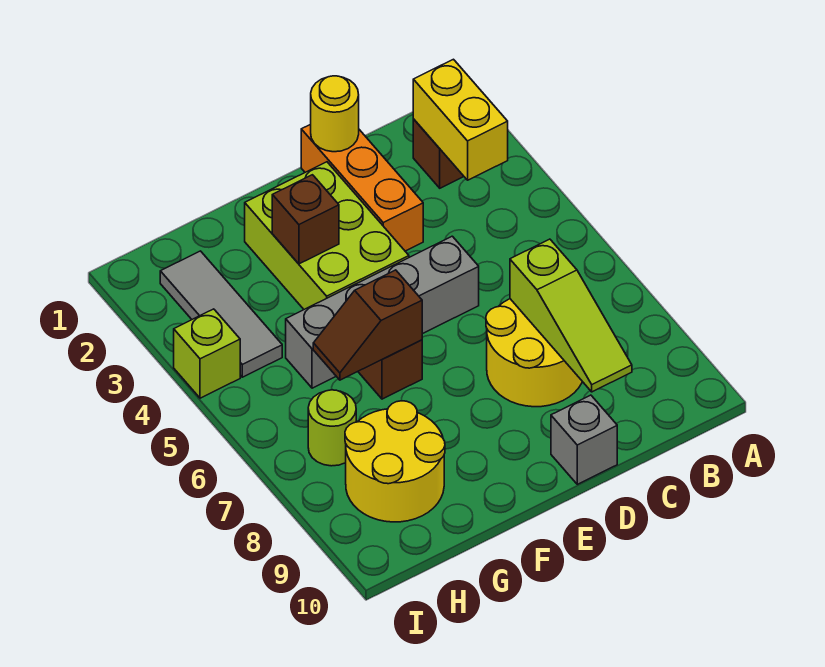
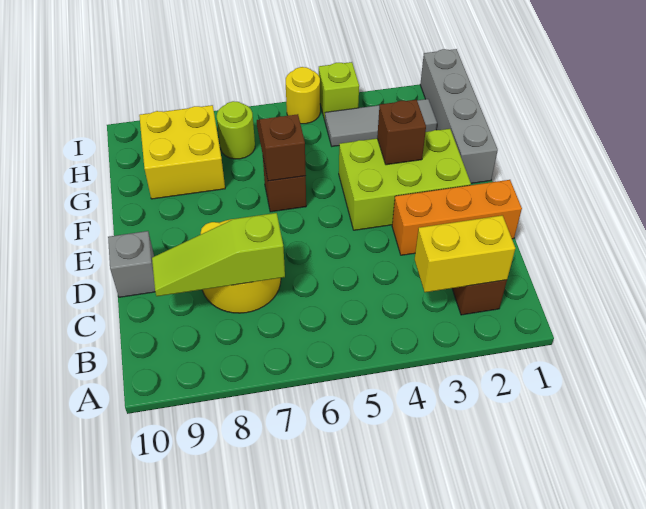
yellow round brick D1 level 2 -> yellow round brick I5 level 1
grey brick D5:G5 level 1 -> grey brick F1:I1 level 1
yellow round brick G8:H9 level 1 -> yellow brick G8:H9 level 1

